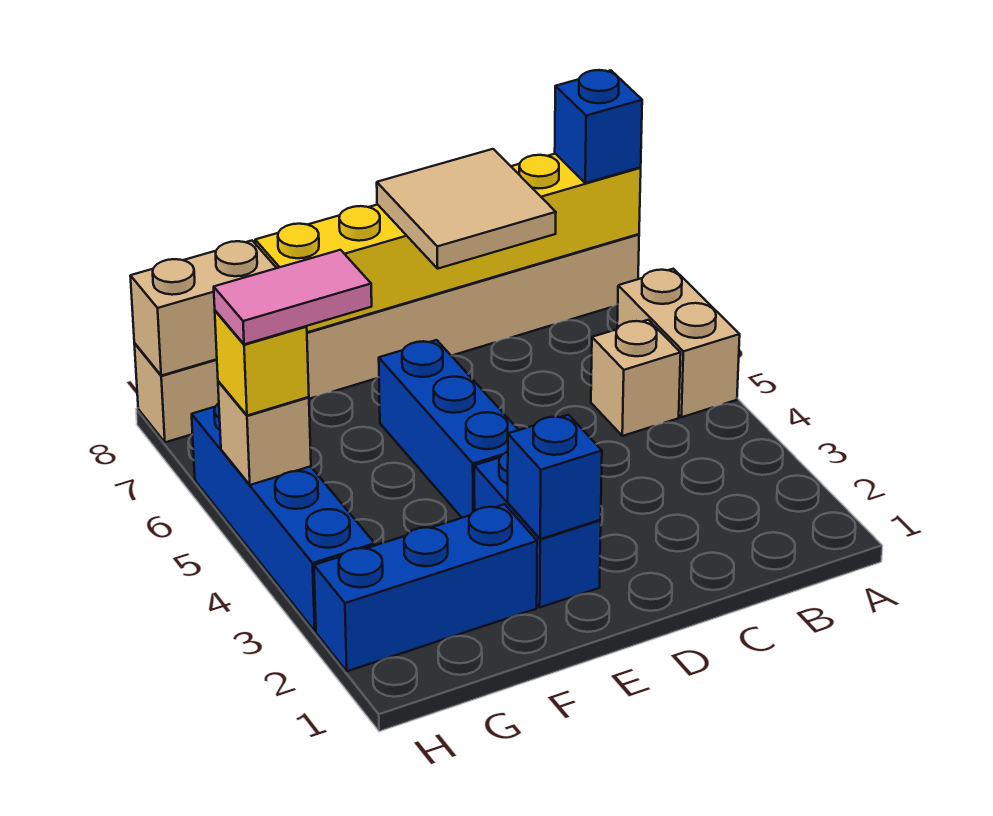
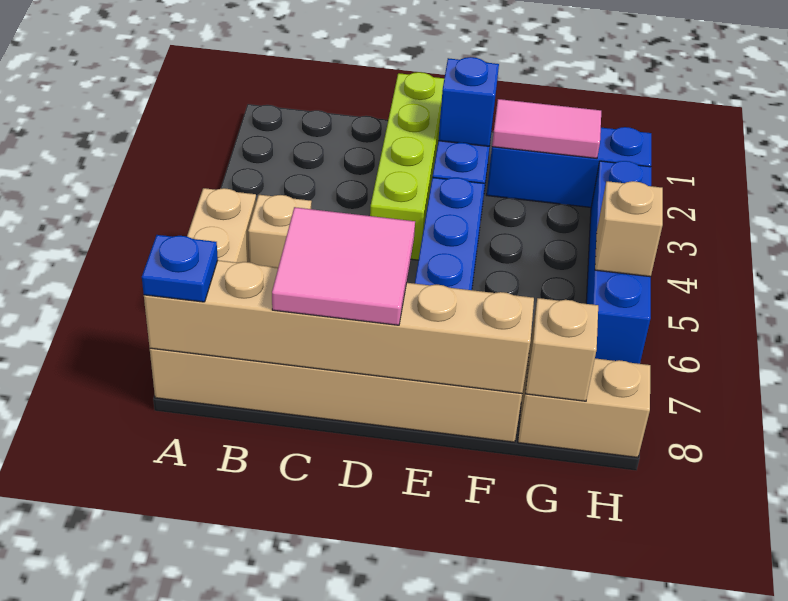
yellow brick A8:F8 level 2 -> tan brick A8:F8 level 2
blue brick A8 level 3 -> blue plate A8 level 3
tan tile C7:D8 level 3 -> pink tile C7:D8 level 3
none -> lime brick D1:D4 level 1
pink tile G5:H5 level 4 -> pink tile F2:G2 level 2
tan brick G8:H8 level 2 -> tan brick G8 level 2
yellow brick H5 level 3 -> none

